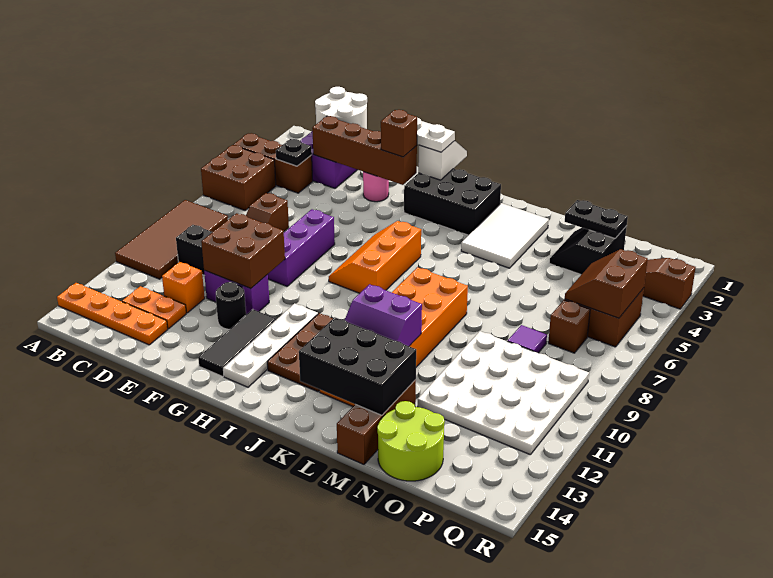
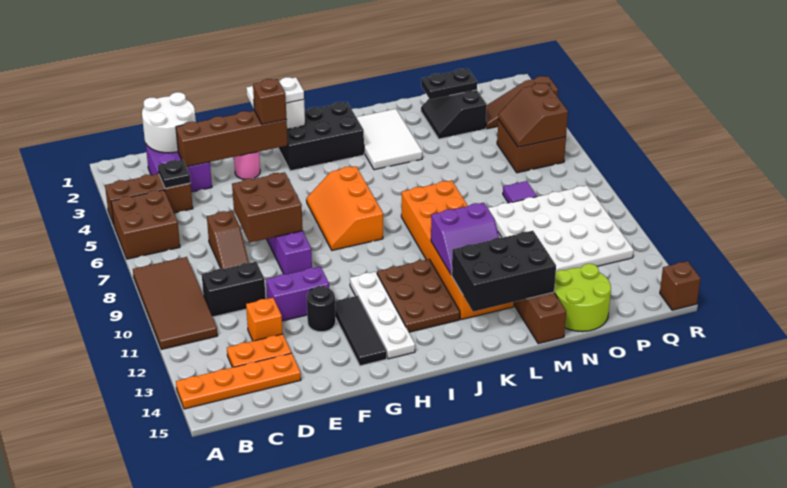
brown brick E10:F11 level 2 -> brown brick E7:F8 level 2
brown brick P7 level 1 -> brown brick R15 level 1

